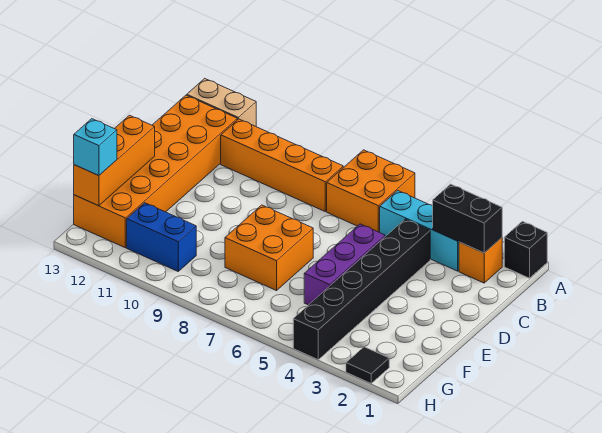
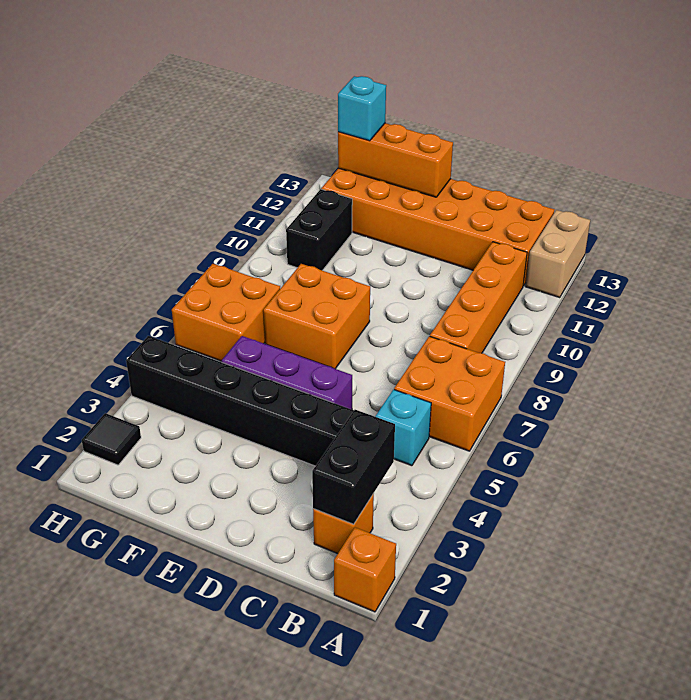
black brick A1 level 1 -> orange brick A1 level 1
cyan brick B3:B5 level 1 -> cyan brick B5 level 1
none -> orange brick G6:H7 level 1
blue brick G10:G11 level 1 -> black brick G10:G11 level 1

